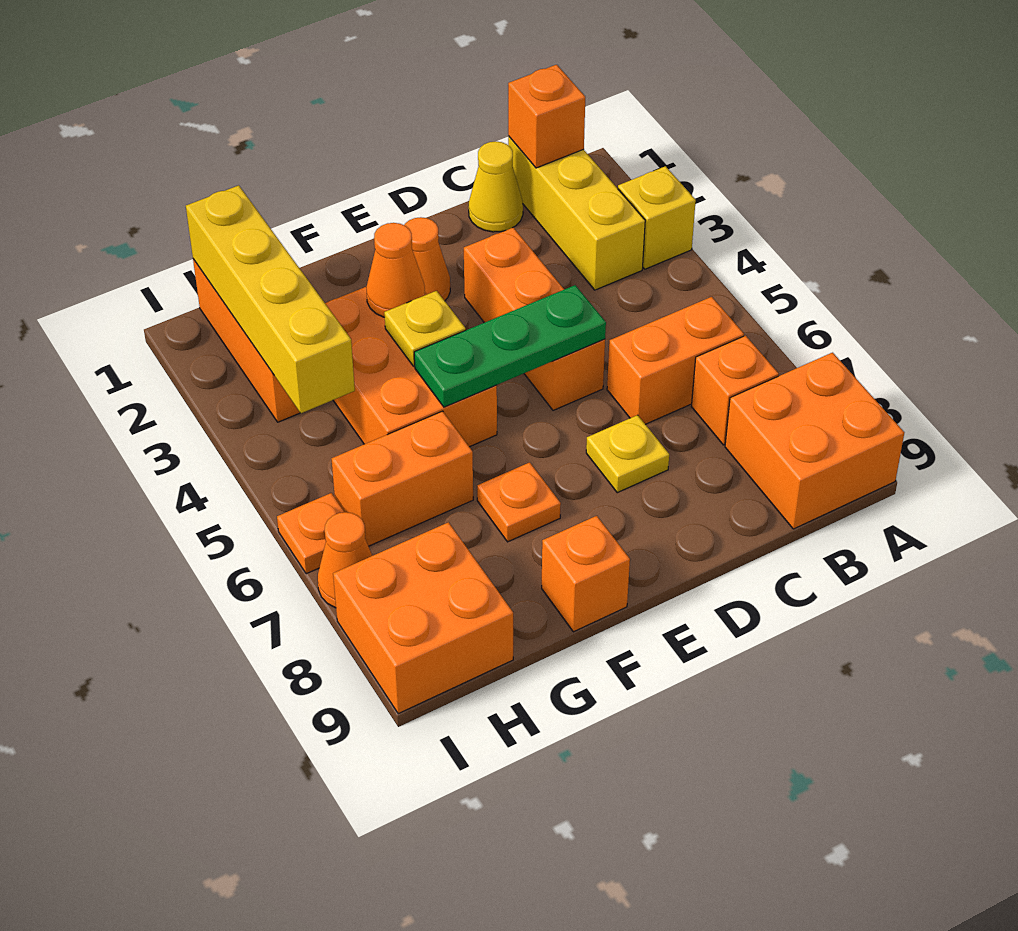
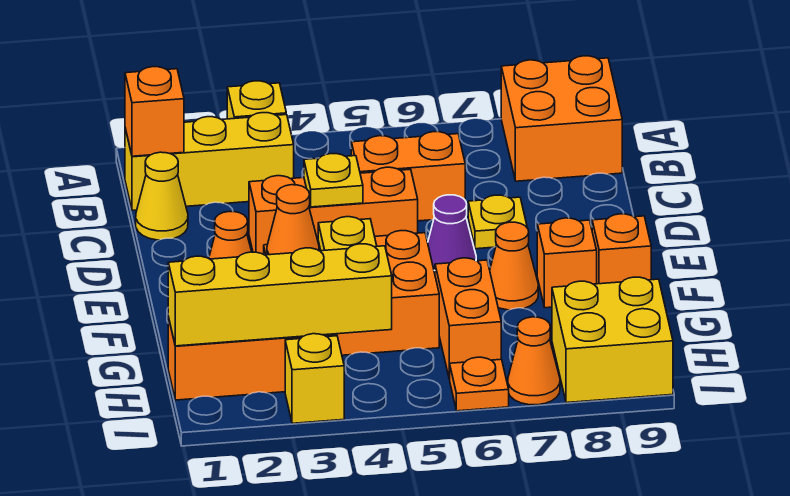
orange brick B6:C6 level 1 -> orange brick C5:C6 level 1
orange brick B7 level 1 -> orange brick F8 level 1
none -> yellow plate D4 level 2
green plate D5:F5 level 2 -> none
none -> purple cone E6 level 1
orange plate F7 level 1 -> orange cone F7 level 1
orange brick H8:I9 level 1 -> yellow brick H8:I9 level 1
none -> yellow brick I3 level 1

